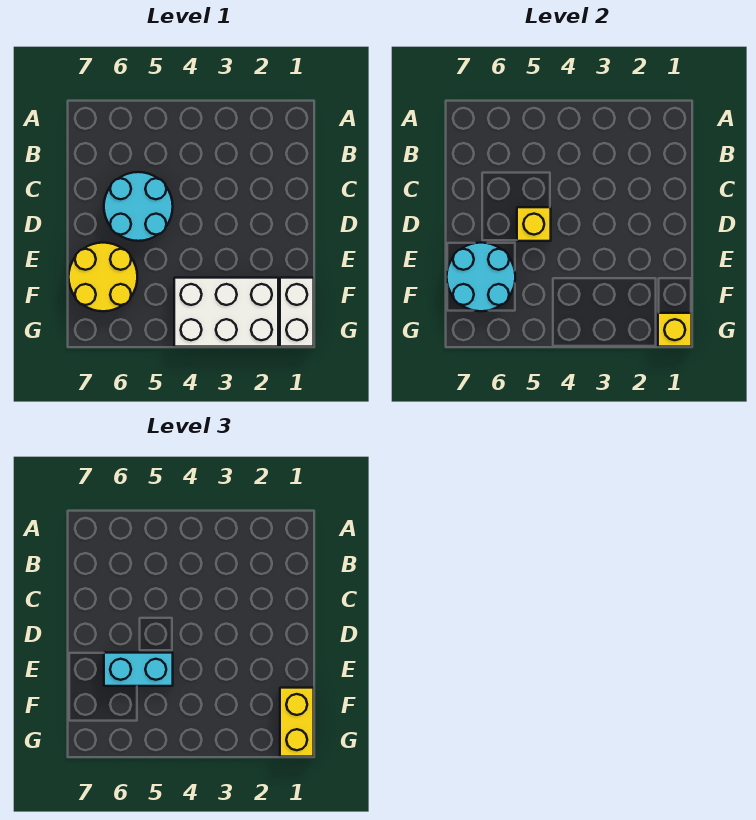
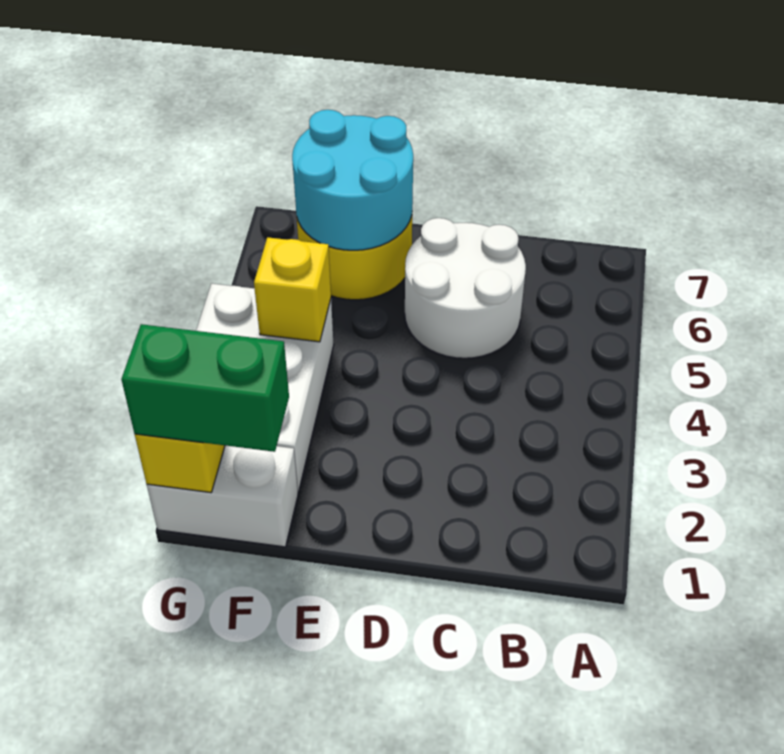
cyan round brick C5:D6 level 1 -> white round brick C5:D6 level 1
yellow brick D5 level 2 -> yellow brick F4 level 2
cyan brick E5:E6 level 3 -> none
yellow brick F1:G1 level 3 -> green brick F1:G1 level 3

